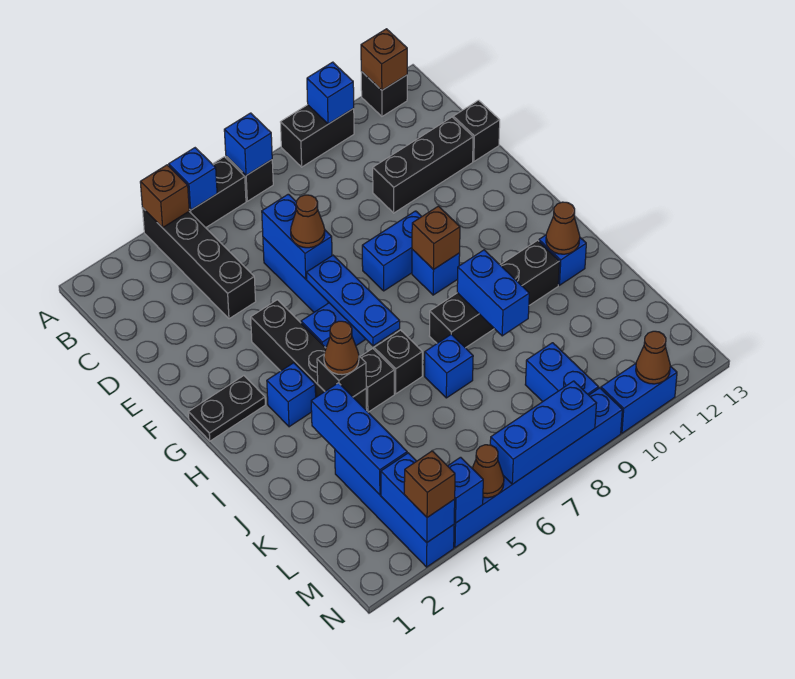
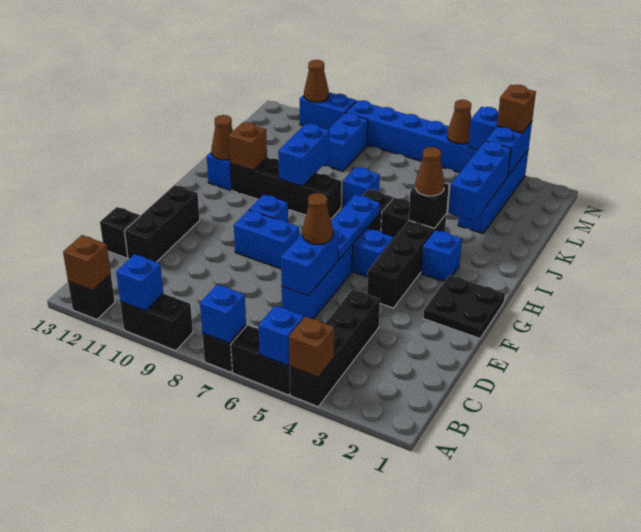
black brick D10:D12 level 1 -> black brick D12:F12 level 1
black plate G1:G2 level 1 -> black plate F1:G2 level 1
brown brick G9 level 2 -> brown brick I11 level 2
blue brick N6:N8 level 2 -> none

